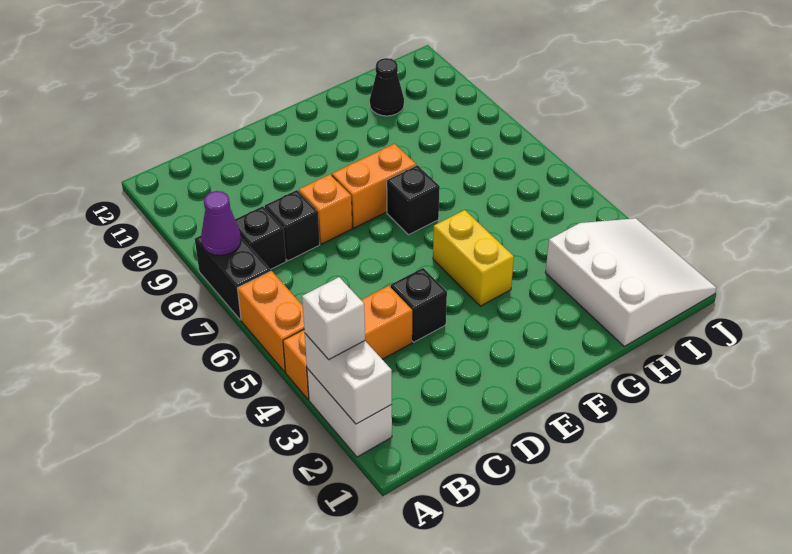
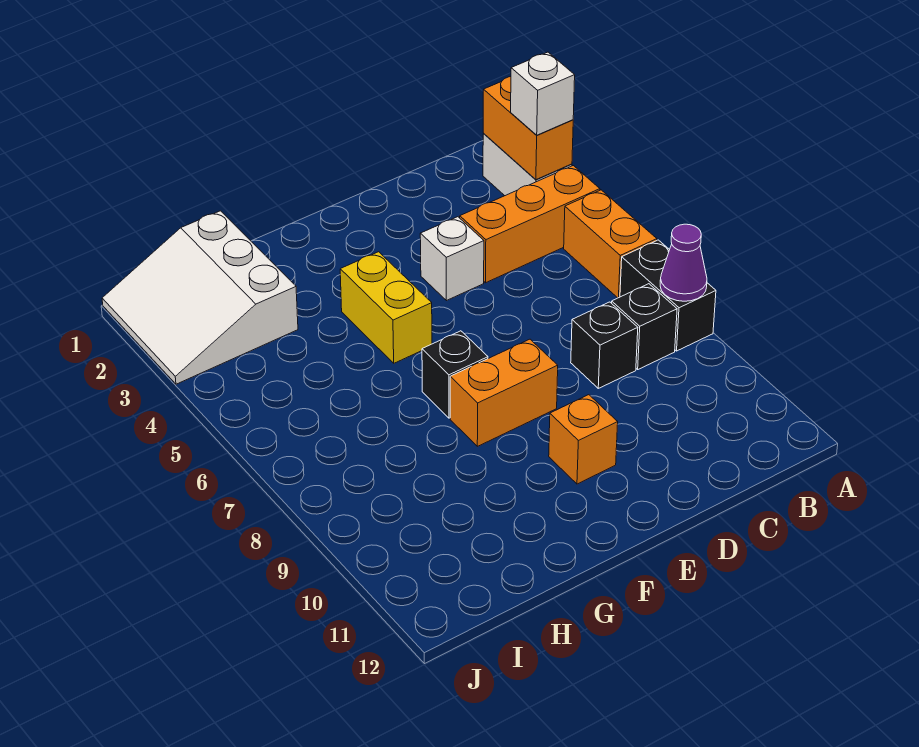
white brick A2:A3 level 2 -> orange brick A2:A3 level 2
black brick D4 level 1 -> white brick D4 level 1
orange brick D8 level 1 -> orange brick E10 level 1
black cone H11 level 1 -> none

